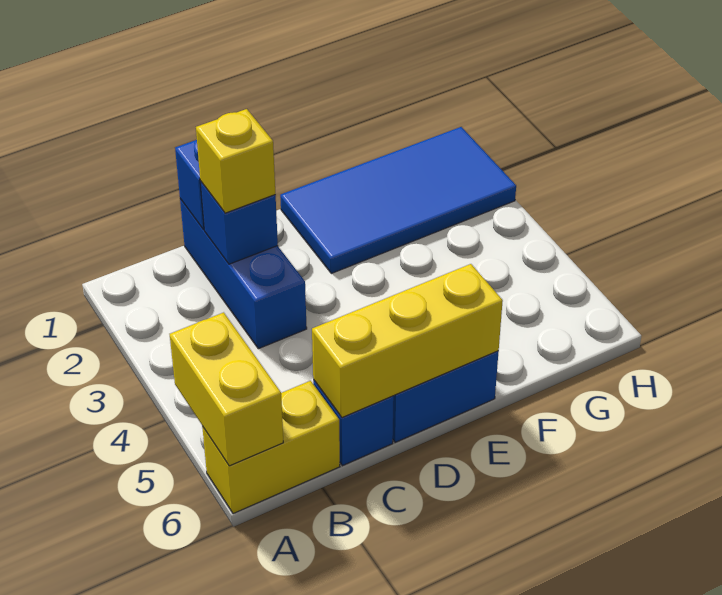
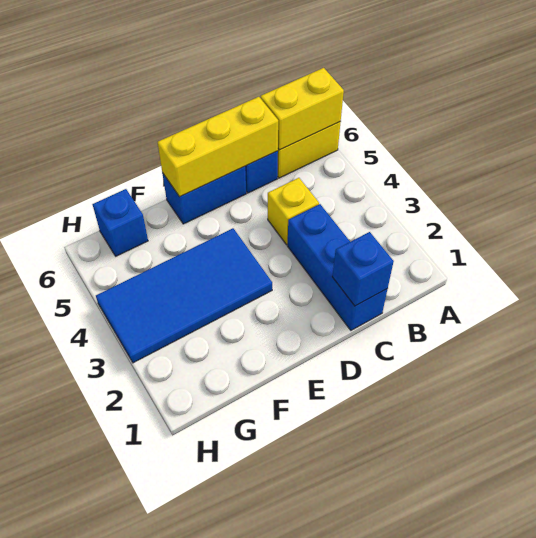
yellow brick A5:A6 level 2 -> yellow brick A6:B6 level 2
blue brick C2 level 2 -> blue brick G6 level 1
yellow brick C2 level 3 -> yellow brick C4 level 1
blue tile E1:H2 level 1 -> blue tile E3:H4 level 1

